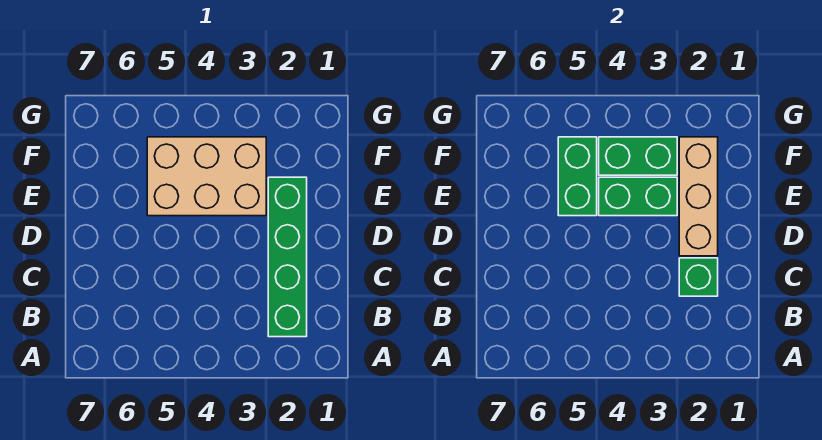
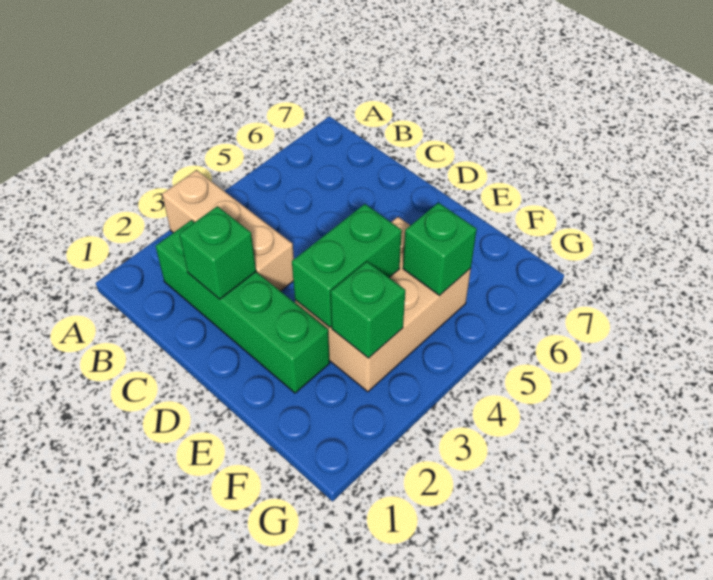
tan brick D2:F2 level 2 -> tan brick A3:C3 level 1
green brick E5:F5 level 2 -> green brick F5 level 2
green brick F3:F4 level 2 -> green brick F3 level 2

